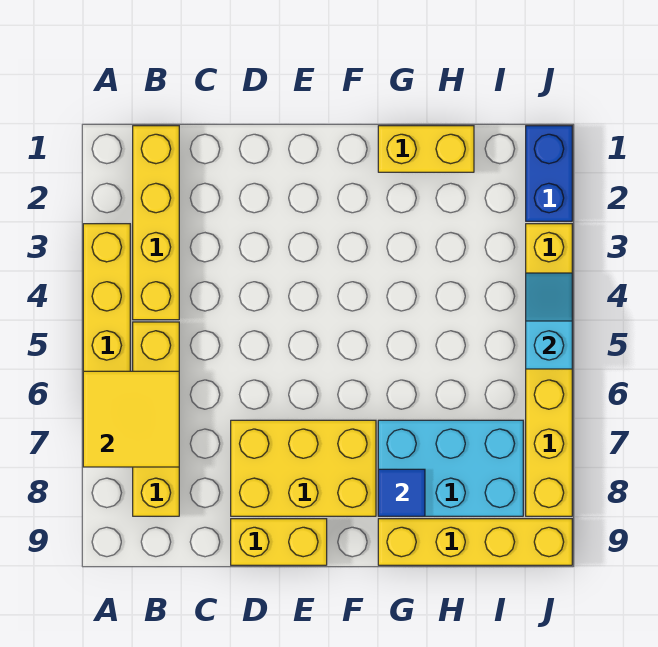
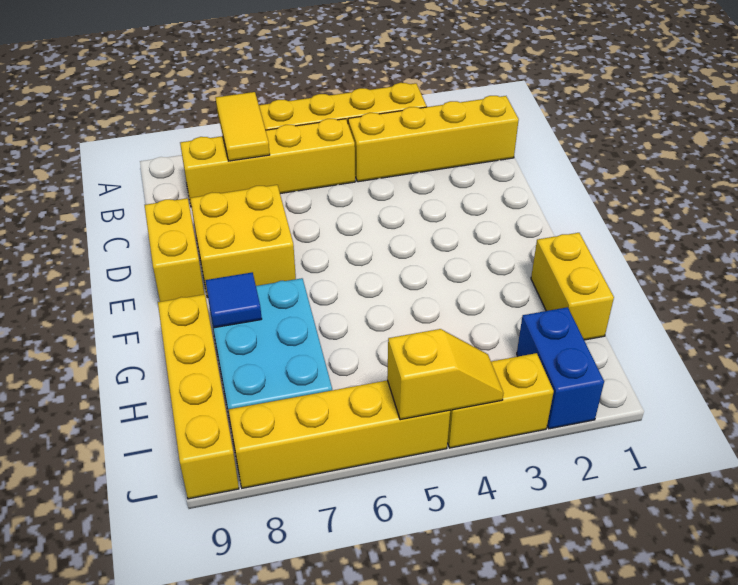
yellow tile A6:B7 level 2 -> yellow tile A7:B7 level 2
yellow brick D7:F8 level 1 -> yellow brick D7:E8 level 1
blue brick J1:J2 level 1 -> blue brick I2:J2 level 1
cyan slope J4:J5 level 2 top 5 -> yellow slope J4:J5 level 2 top 5

